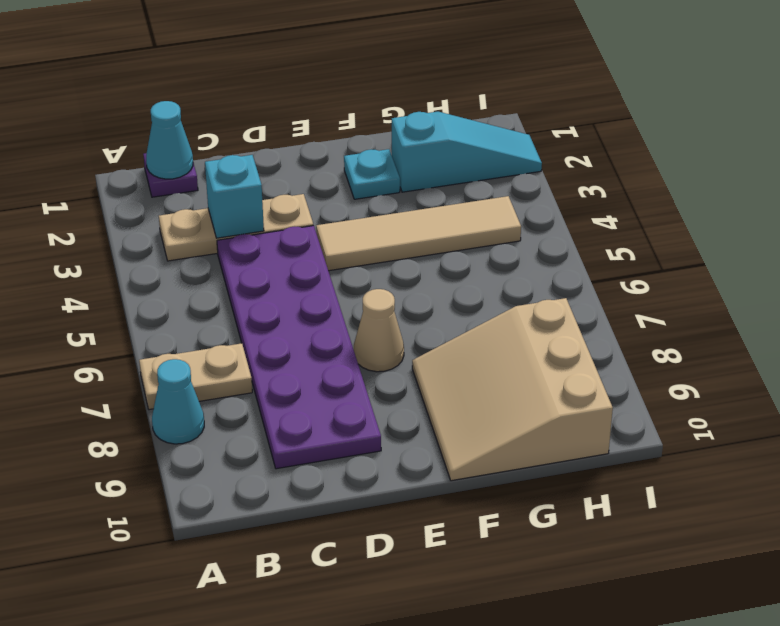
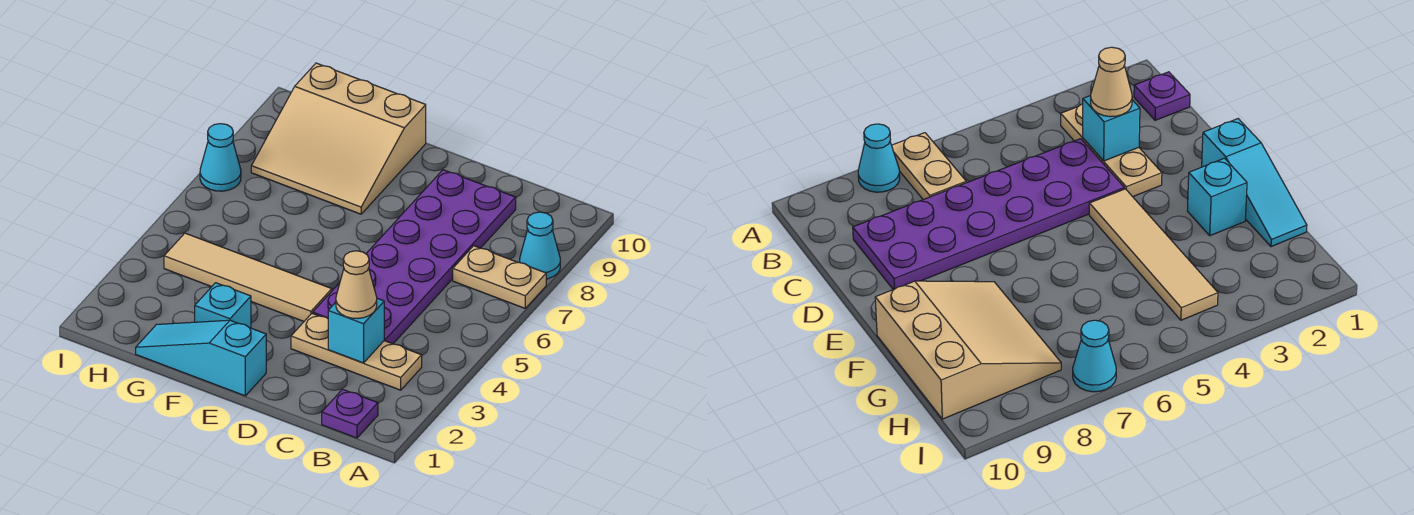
cyan cone B1 level 2 -> cyan cone I7 level 1
tan cone E7 level 1 -> tan cone C3 level 3
cyan plate F2 level 1 -> cyan brick F2 level 1
tan slope F8:H10 level 1 top H -> tan slope F8:H10 level 1 top 10
cyan slope G2:I2 level 1 top G -> cyan slope E1:G1 level 1 top E

